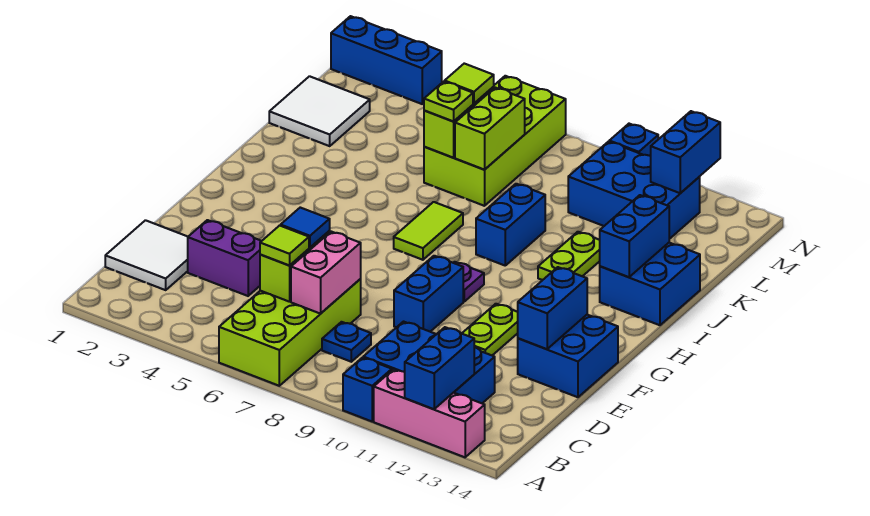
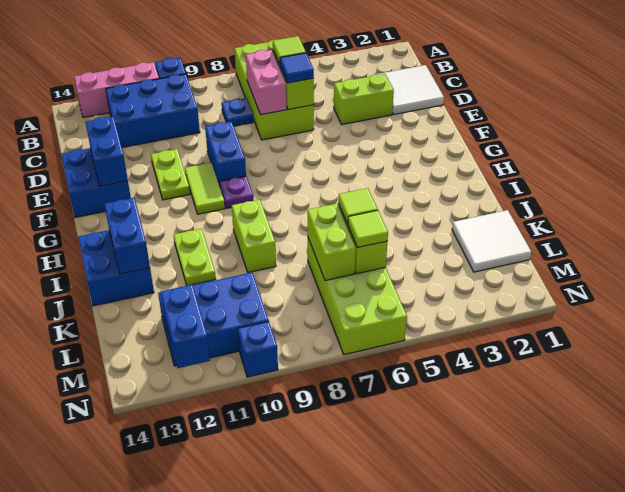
blue brick A12:B12 level 2 -> none
purple brick D3:D4 level 1 -> lime brick D3:D4 level 1
lime tile H7:I7 level 1 -> lime tile F10:G10 level 1
blue brick I9:J9 level 1 -> lime brick I9:J9 level 1
lime plate K6 level 3 -> lime tile K6 level 3
blue brick N1:N3 level 1 -> none

